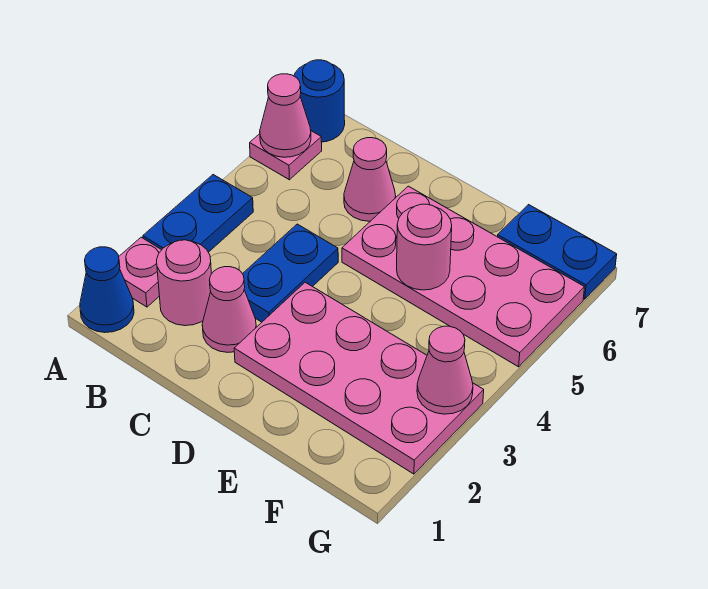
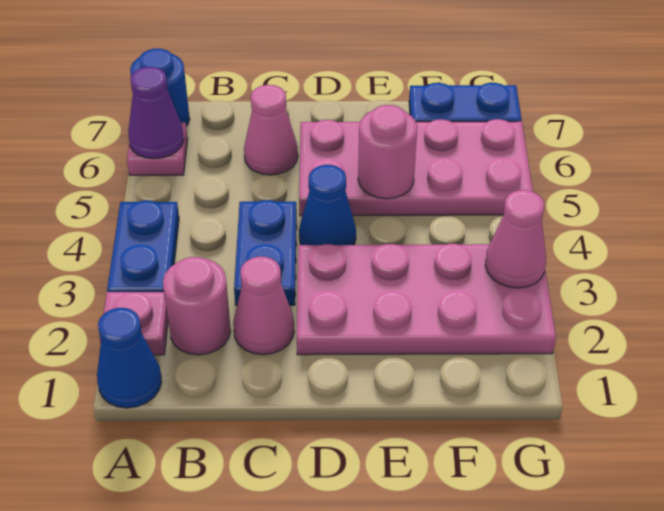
pink cone A6 level 2 -> purple cone A6 level 2
none -> blue cone D4 level 1

